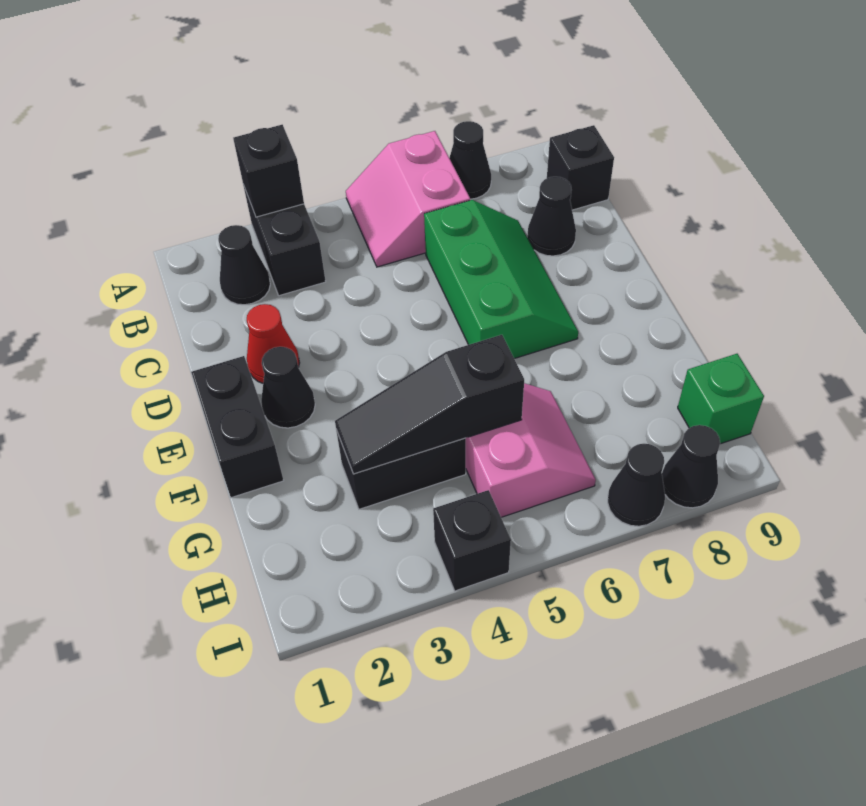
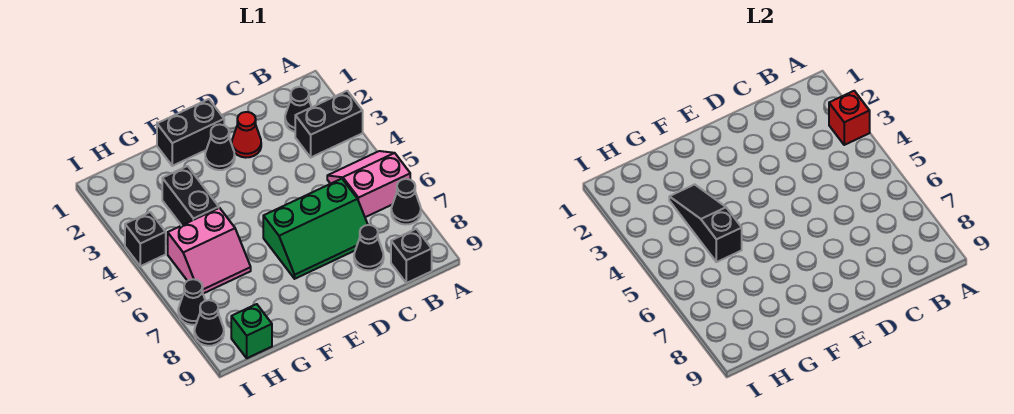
black brick A3 level 2 -> red brick A3 level 2

